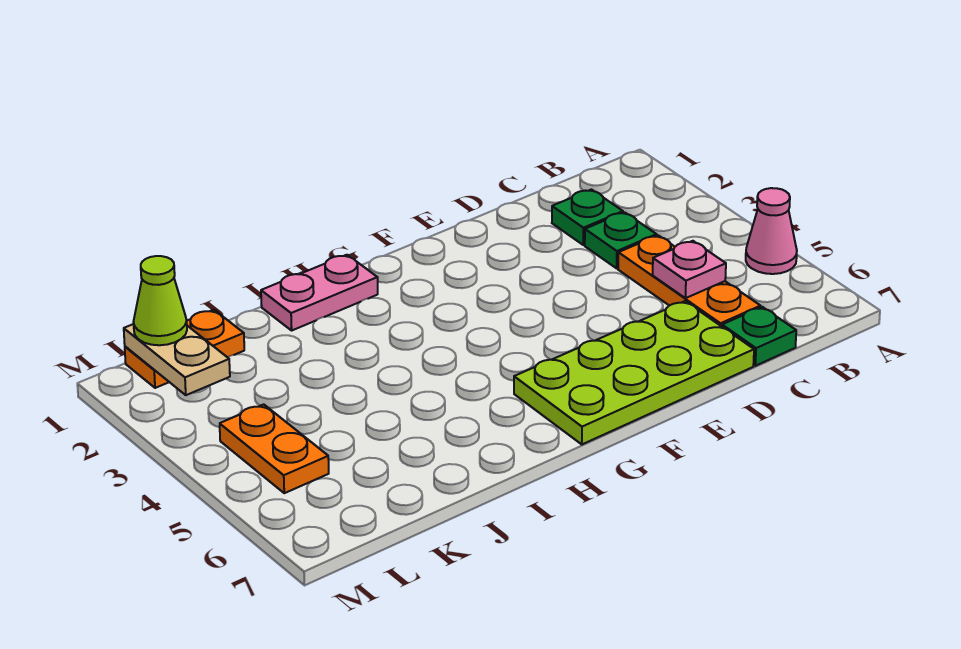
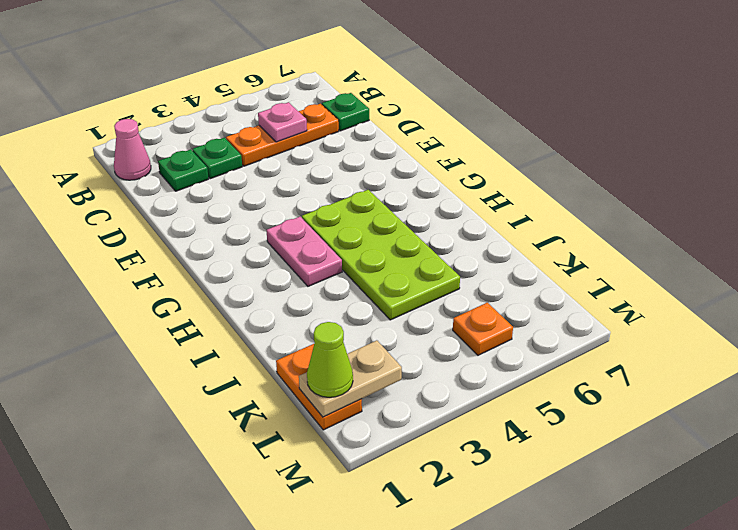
pink cone A5 level 1 -> pink cone B1 level 1
lime plate D6:G7 level 1 -> lime plate G4:J5 level 1
pink plate H1:I1 level 1 -> pink plate G3:H3 level 1
orange plate L4:L5 level 1 -> orange plate L5 level 1

